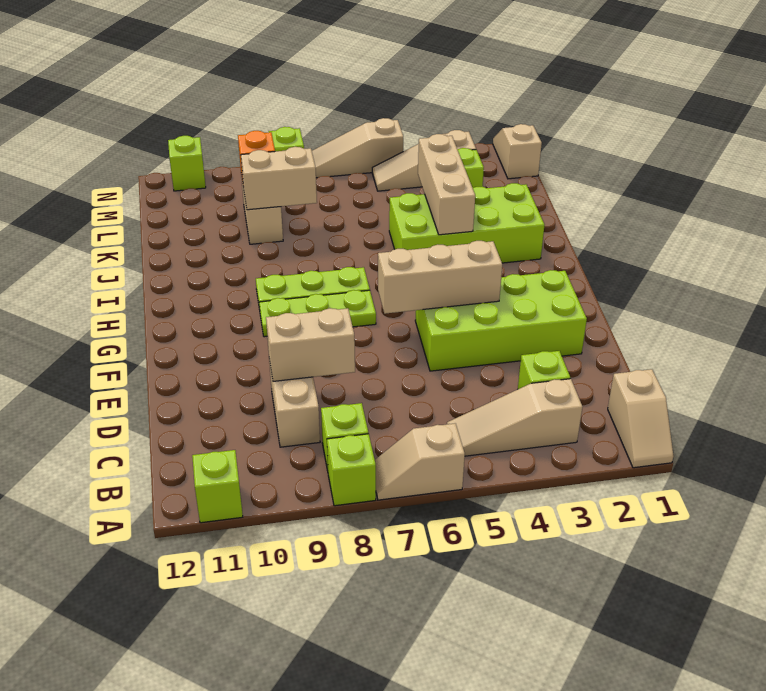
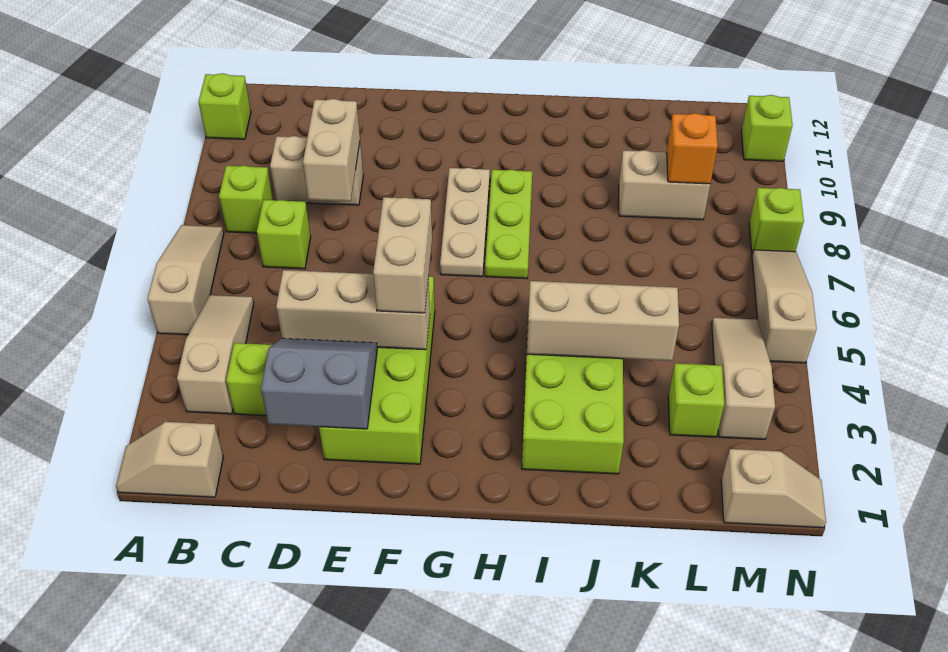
tan slope A6:A7 level 1 top 6 -> tan slope A5:A7 level 1 top 5
lime brick A8 level 1 -> lime brick C7 level 1
none -> grey slope D2:E3 level 2 top 2
tan brick F4:F6 level 2 -> tan brick D4:F4 level 2
lime plate G7:G9 level 1 -> tan plate G7:G9 level 1
tan brick K8:K9 level 2 -> tan brick F4:F5 level 3

